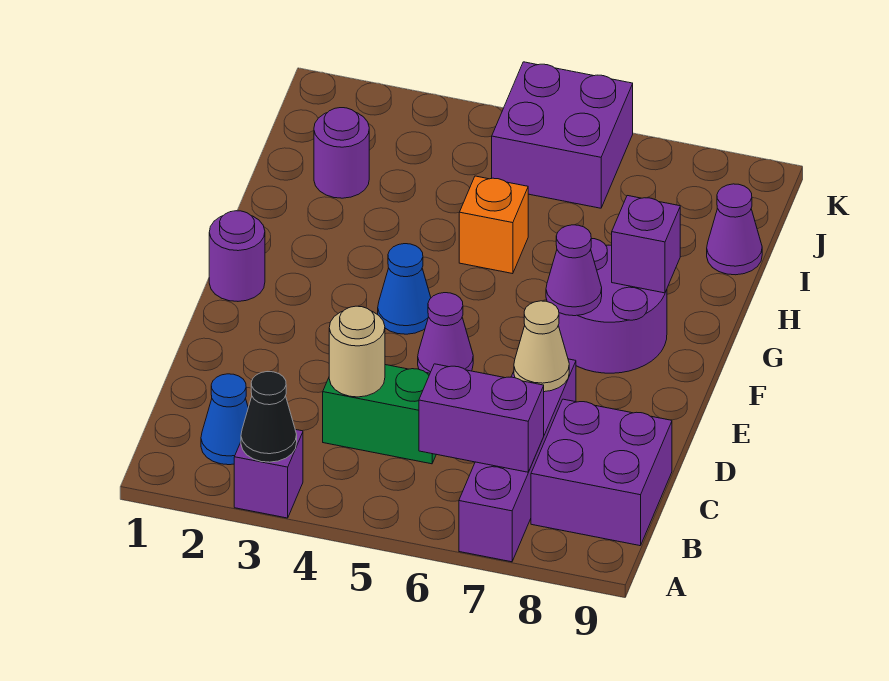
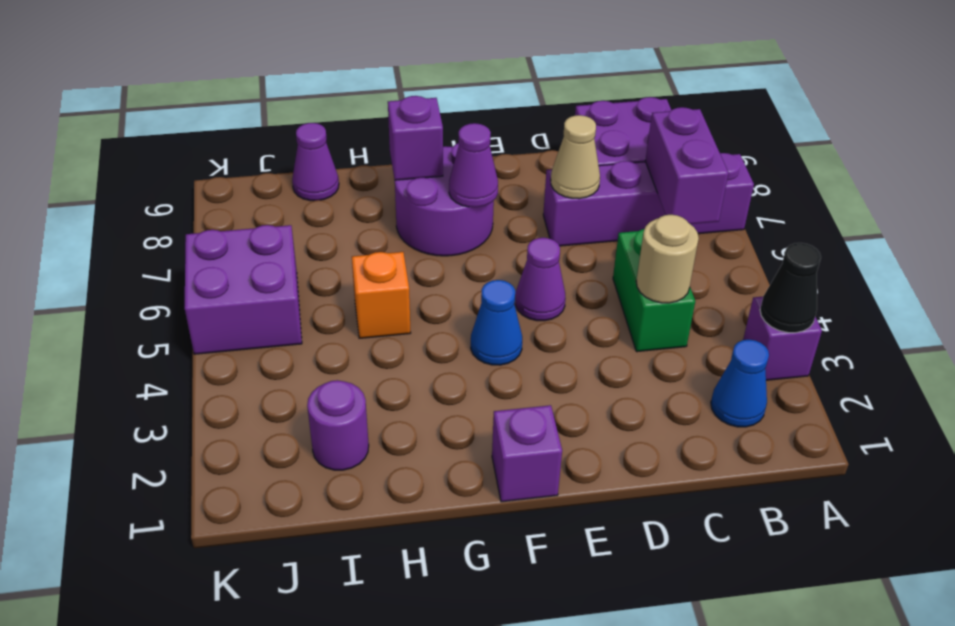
purple round brick F1 level 1 -> purple brick F1 level 1

